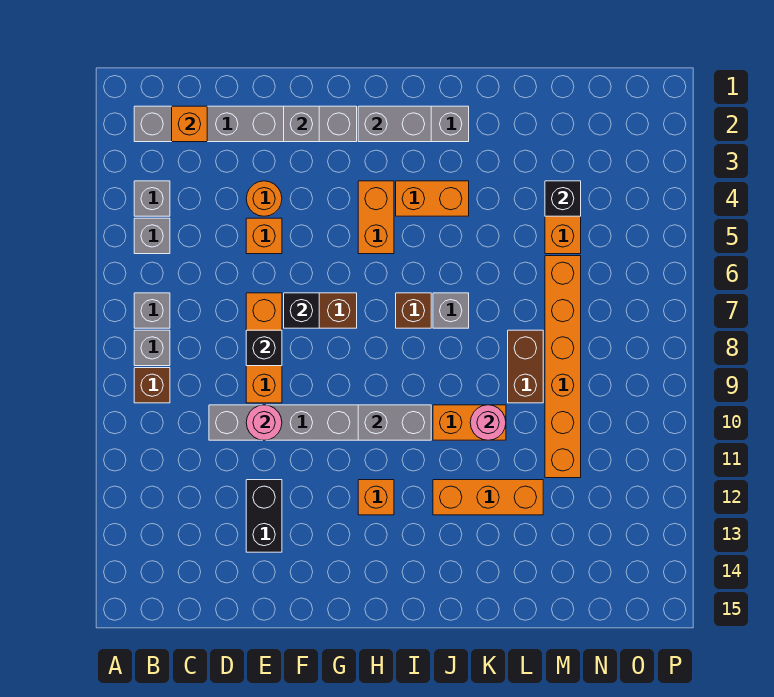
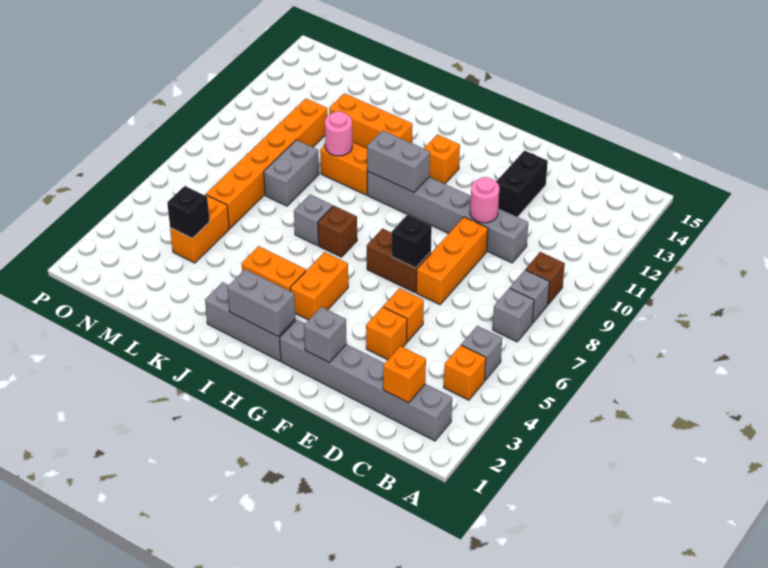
grey brick B4 level 1 -> orange brick B4 level 1
orange round brick E4 level 1 -> orange brick E4 level 1
black brick E8 level 2 -> none
brown brick L8:L9 level 1 -> grey brick L8:L9 level 1

